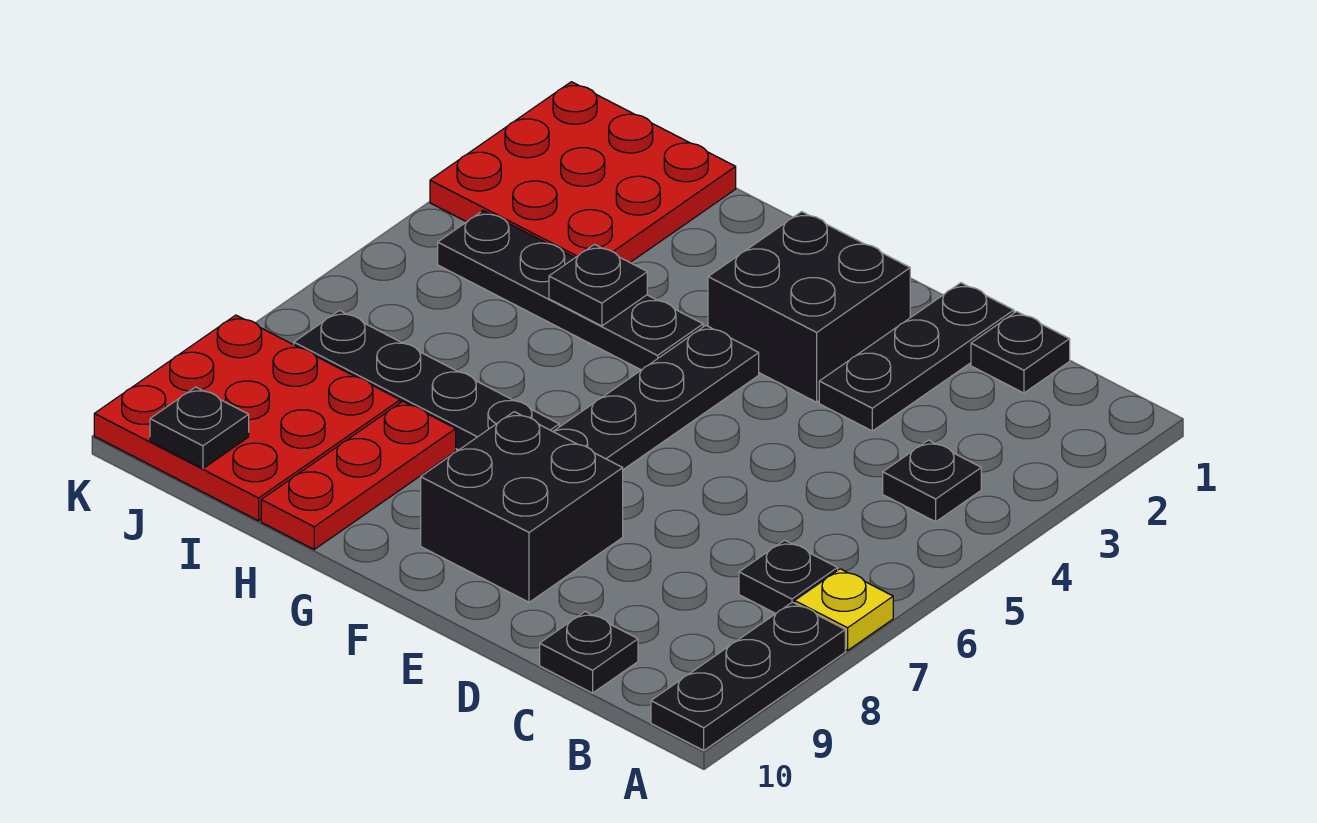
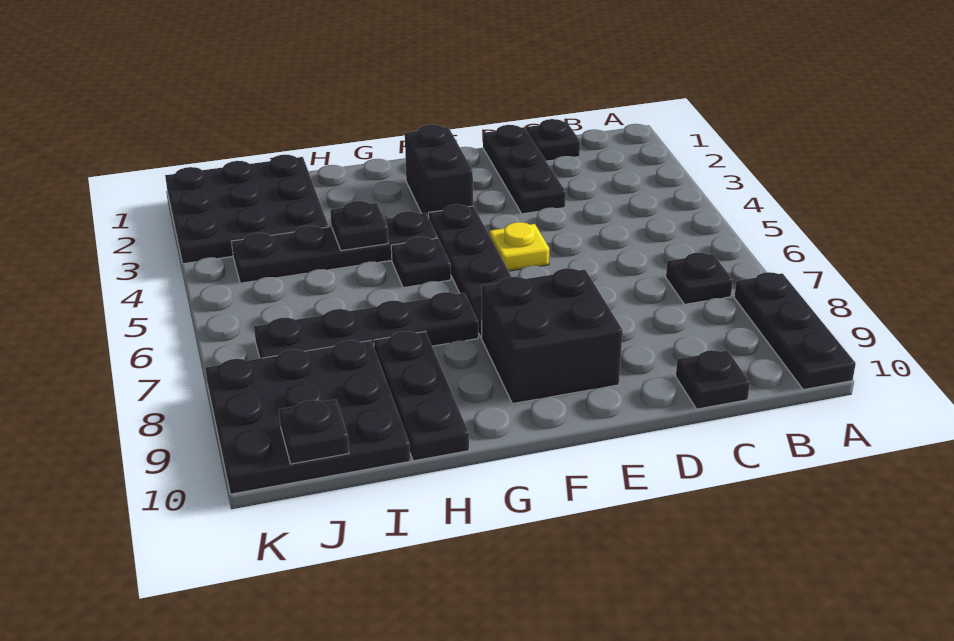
yellow plate A7 level 1 -> yellow plate E5 level 1
black plate B4 level 1 -> black plate G5 level 1
black brick E2:F3 level 1 -> black brick F2:F3 level 1
red plate H8:H10 level 1 -> black plate H8:H10 level 1
red plate I1:K3 level 1 -> black plate I1:K3 level 1
red plate I8:K10 level 1 -> black plate I8:K10 level 1

